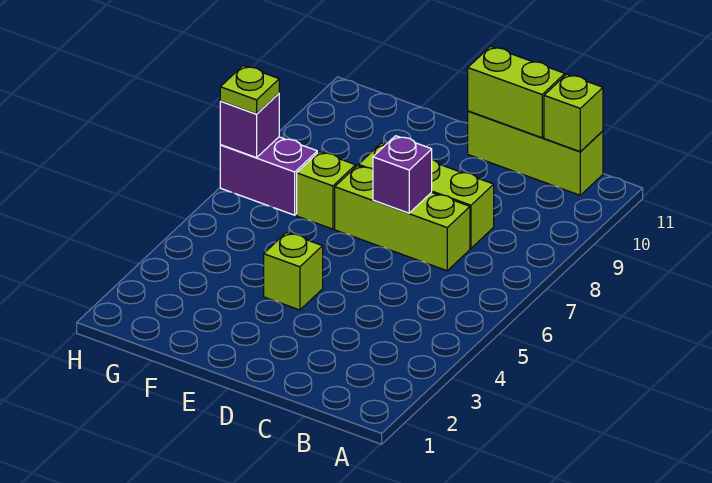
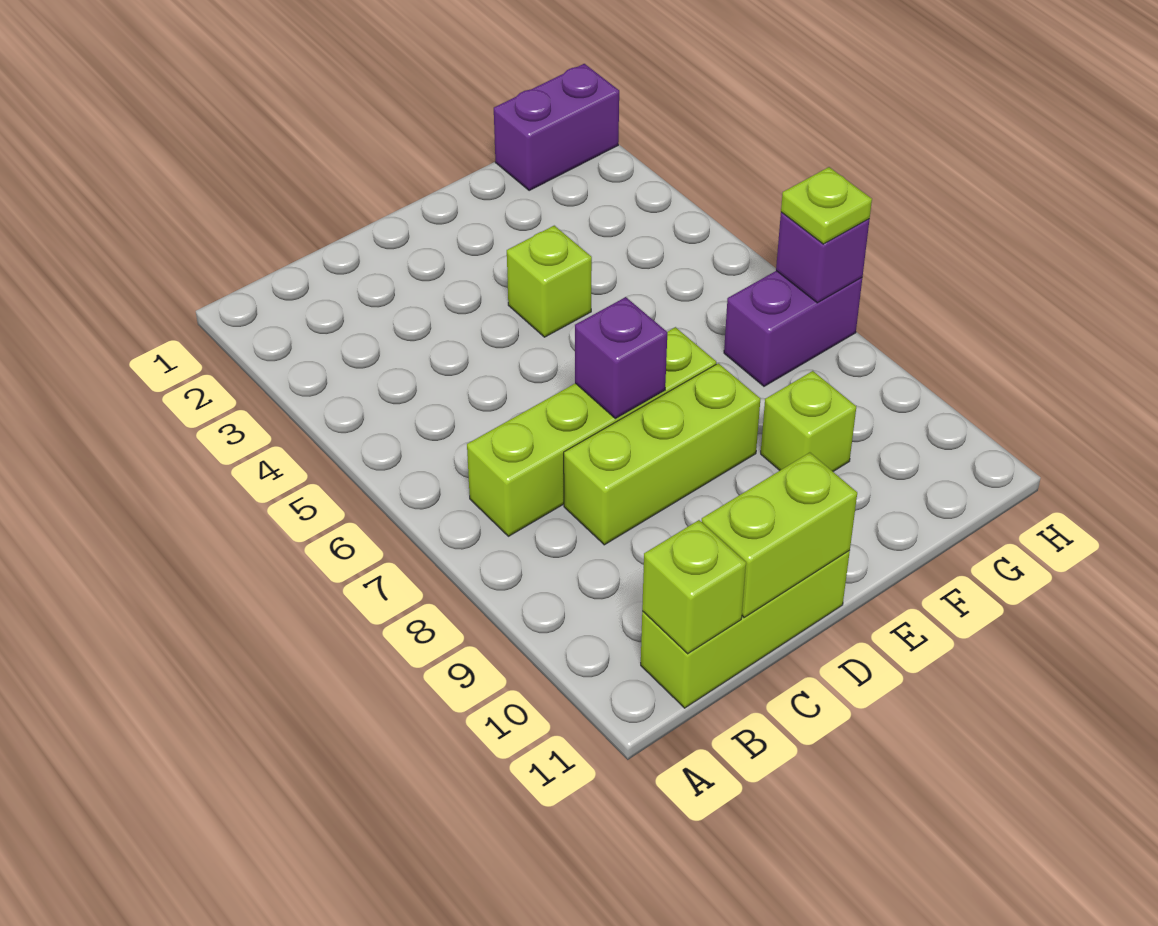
lime brick C7:E7 level 1 -> lime brick B7:E7 level 1
lime brick F7 level 1 -> lime brick F9 level 1
none -> purple brick G1:H1 level 1

